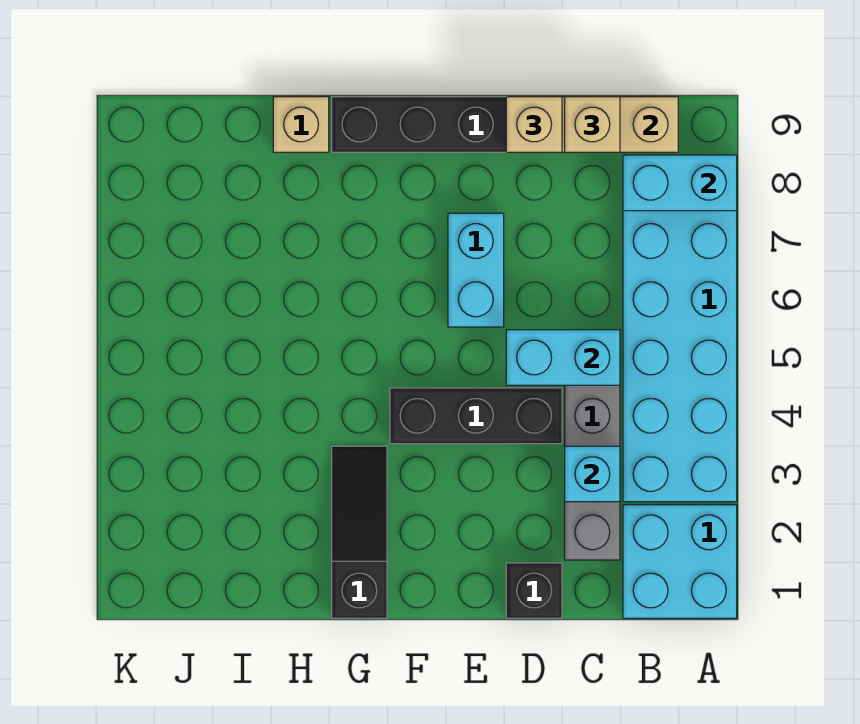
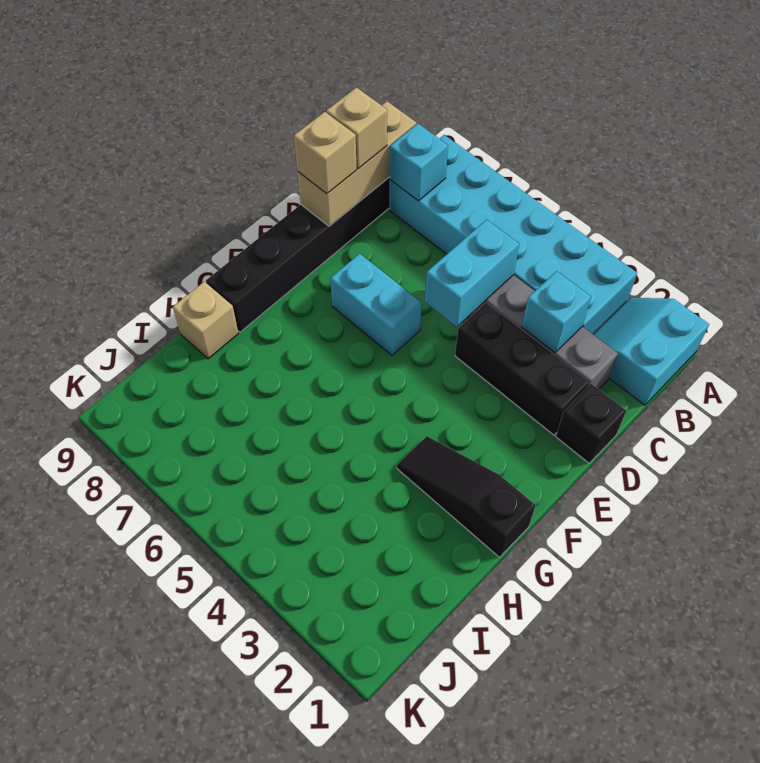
cyan brick A1:B2 level 1 -> cyan slope A1:B2 level 1 top 1
cyan brick A8:B8 level 2 -> cyan brick B8 level 2
black brick D4:F4 level 1 -> black brick D2:D4 level 1

